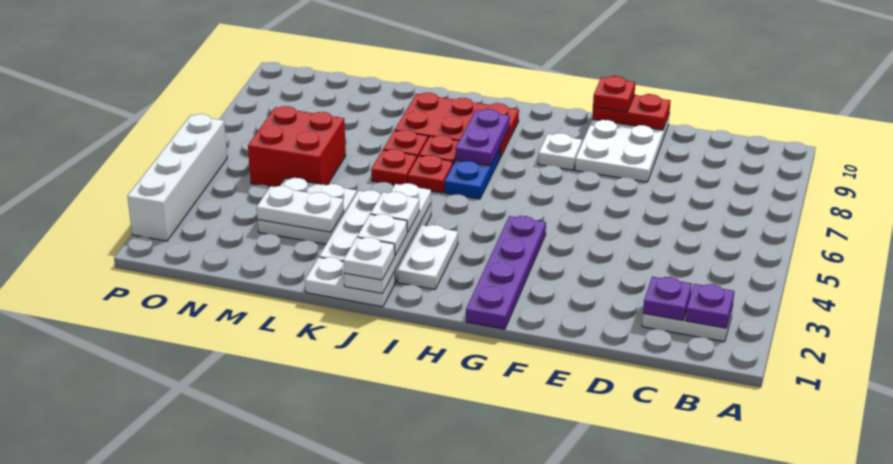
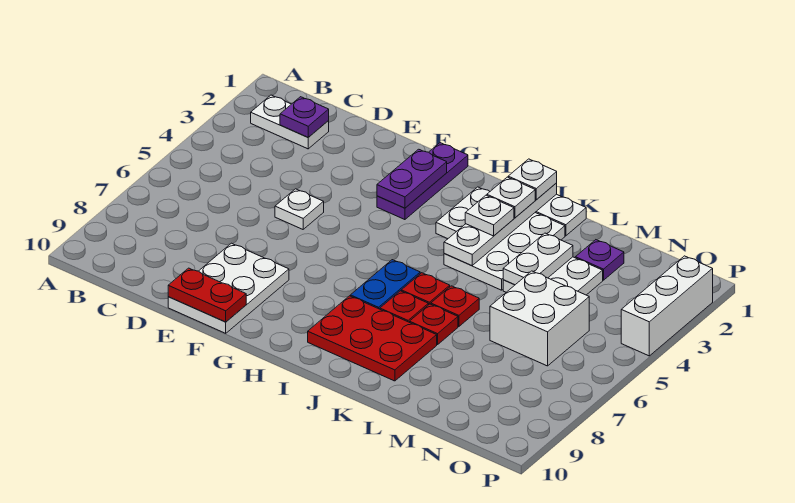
purple plate B2 level 2 -> purple plate M2 level 1
red plate F10 level 3 -> none
purple plate G1:G4 level 1 -> purple plate G1:G3 level 1
white plate G8 level 1 -> white plate E5 level 1
purple plate I7:I8 level 2 -> purple plate G2:G3 level 2
white plate L3:M3 level 2 -> white plate L3:L4 level 2
red brick M5:N6 level 1 -> white brick M5:N6 level 1
white brick P2:P5 level 1 -> white brick P2:P4 level 1

